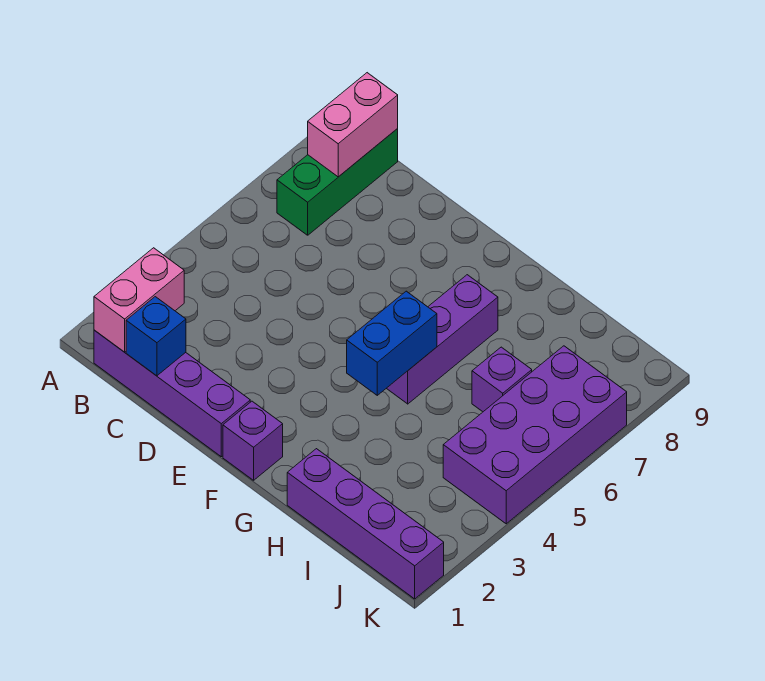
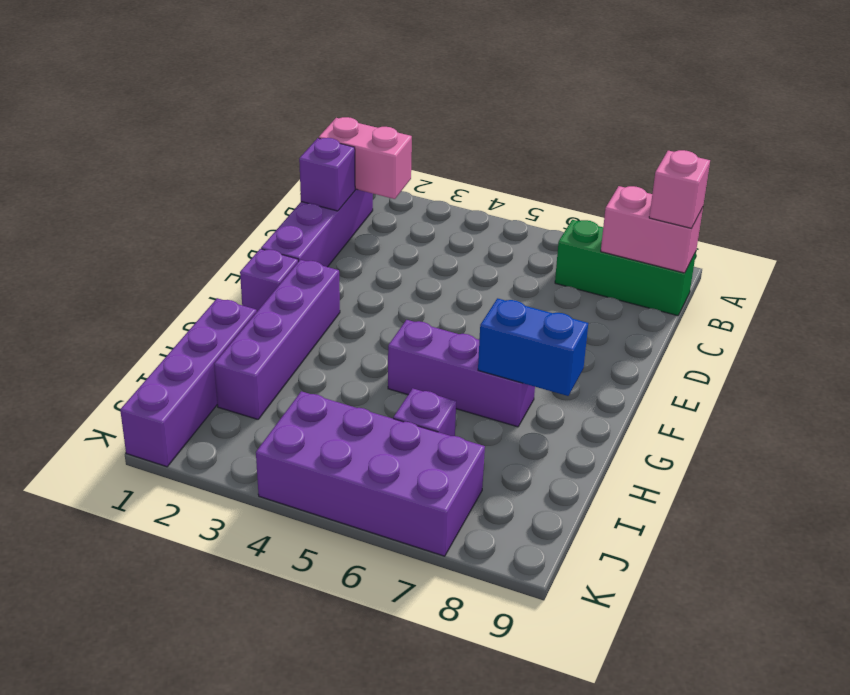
none -> pink brick B9 level 3
blue brick C1 level 2 -> purple brick C1 level 2
none -> purple brick F2:I2 level 1
blue brick G4:G5 level 2 -> blue brick G7:G8 level 2

